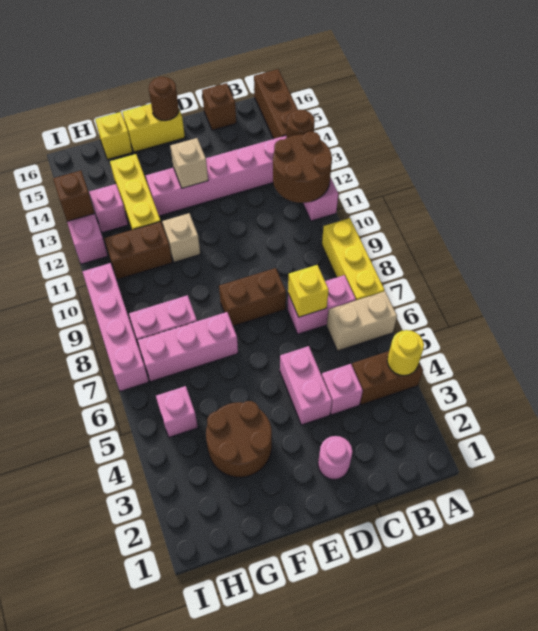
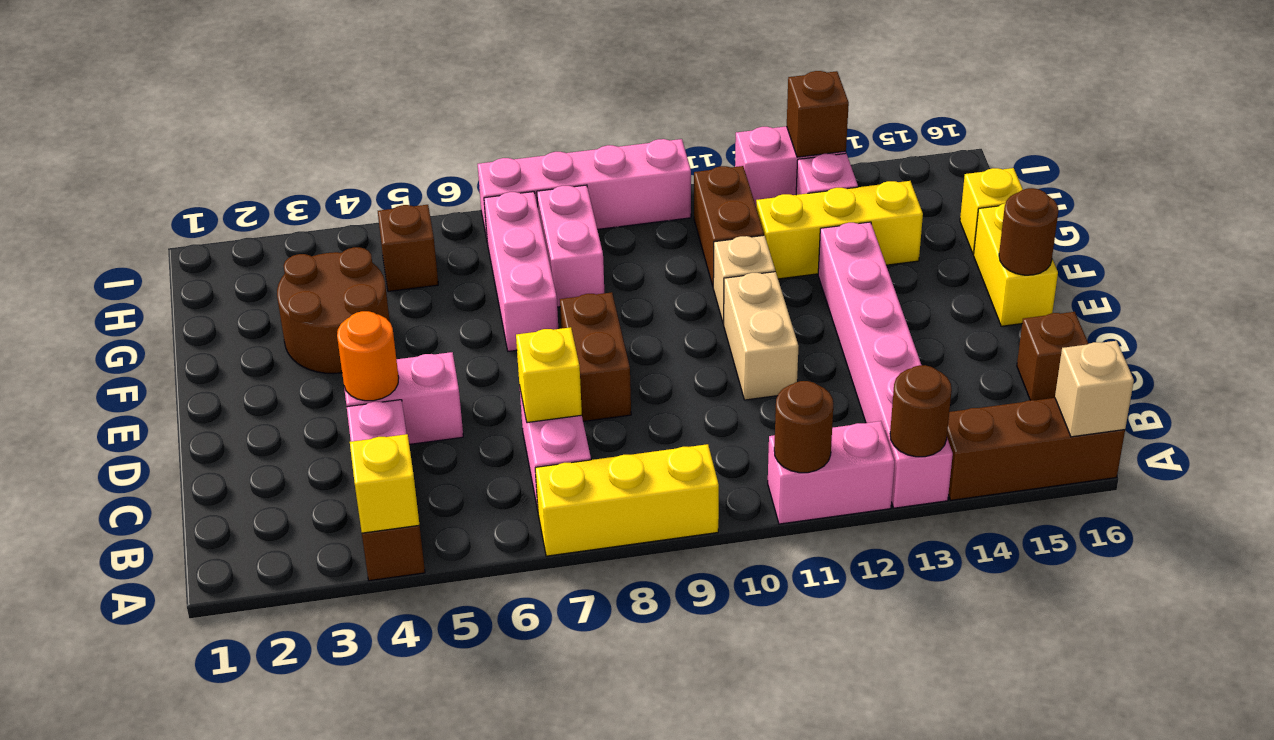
yellow round brick A4 level 2 -> yellow brick A4 level 2
tan brick A6:B6 level 1 -> tan brick D11:E11 level 1
brown round brick A11:B12 level 2 -> brown round brick A11 level 2
pink round brick D2 level 1 -> none
none -> orange round brick D4 level 2
tan brick E13 level 2 -> tan brick A16 level 2
pink brick H5 level 1 -> brown brick H5 level 1

